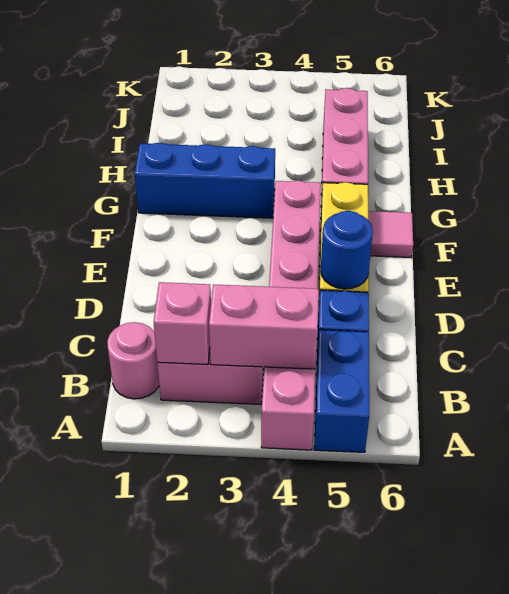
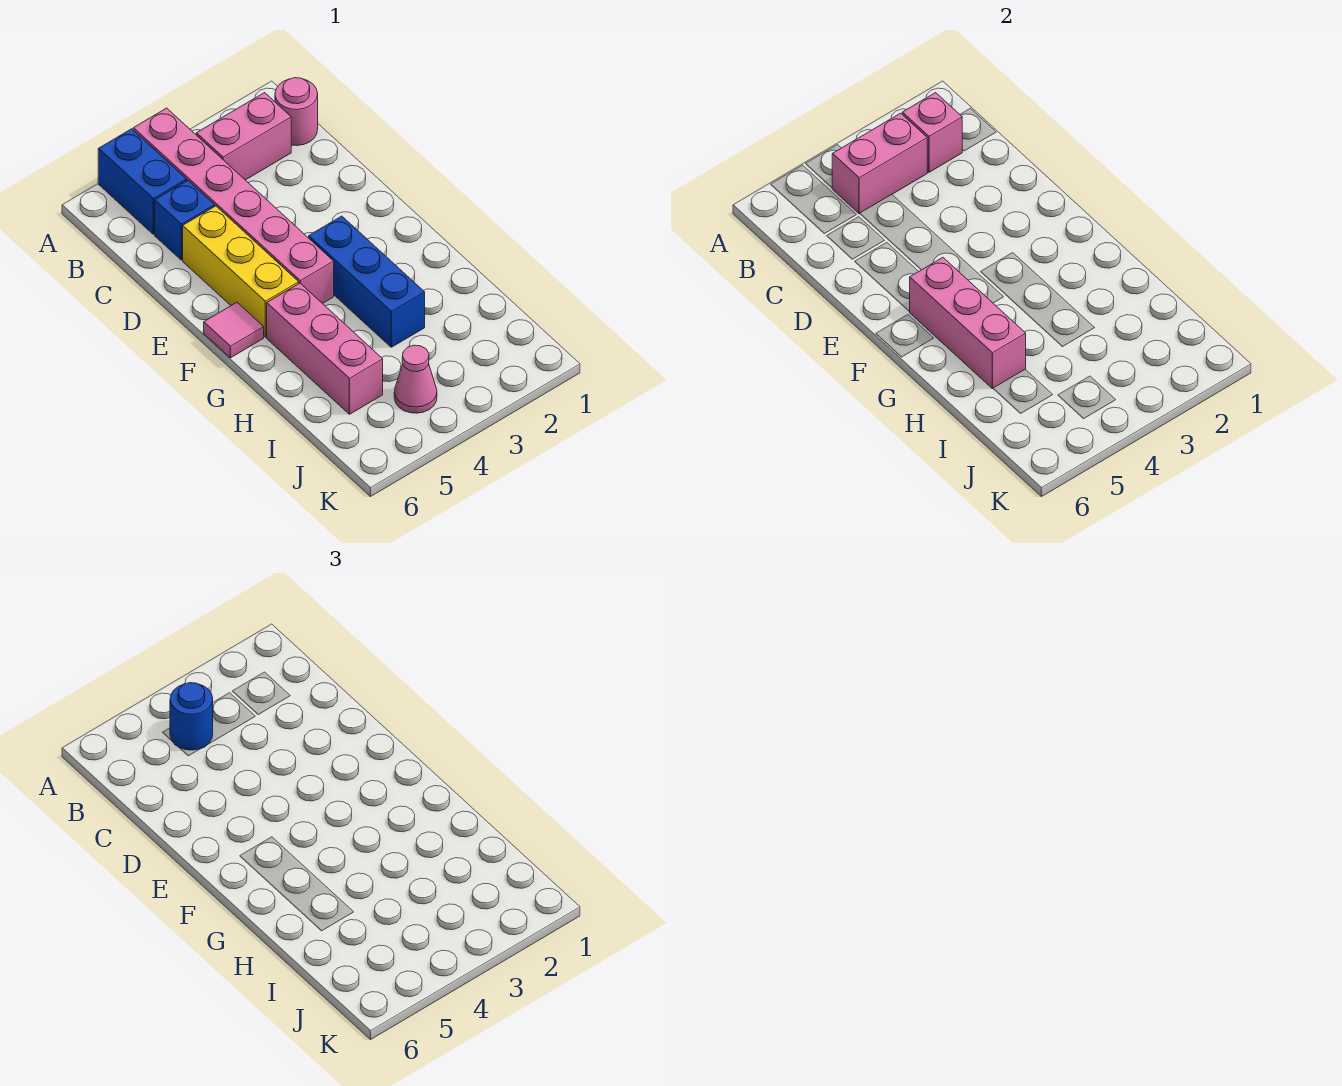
blue round brick D5 level 2 -> blue round brick B4 level 3
none -> pink brick F5:H5 level 2
blue brick G1:G3 level 1 -> blue brick F3:H3 level 1
none -> pink cone J4 level 1

